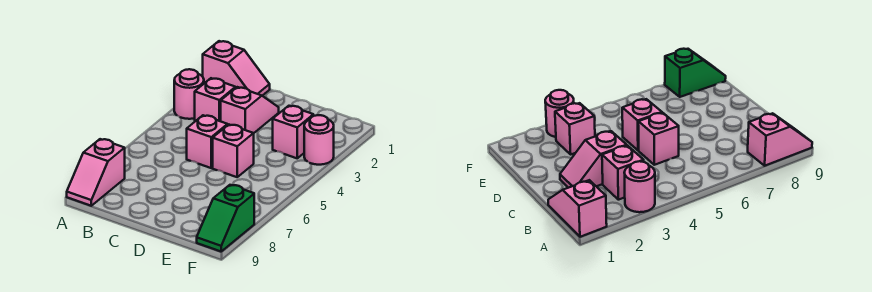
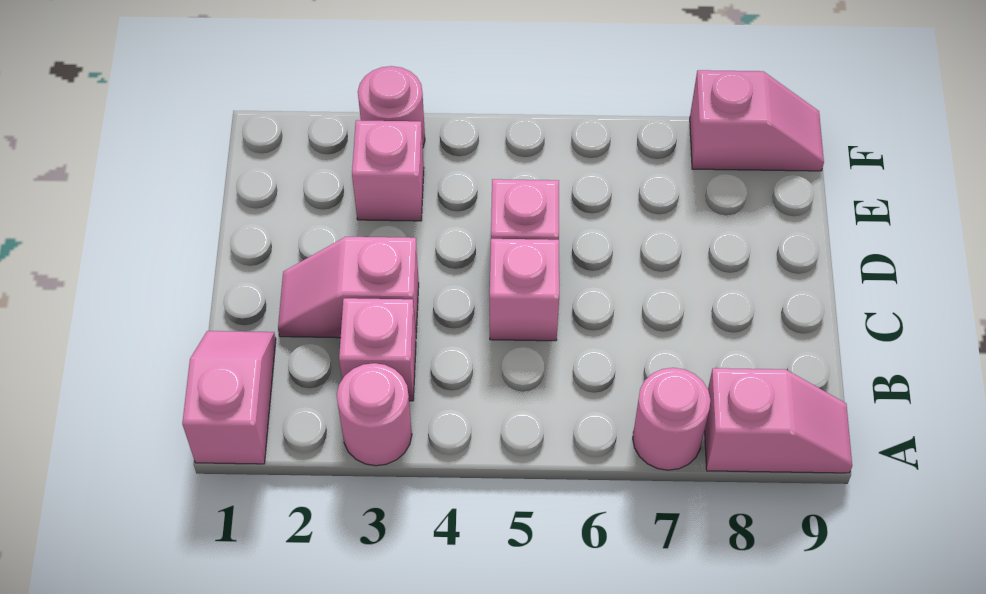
none -> pink round brick A7 level 1
green slope F8:F9 level 1 top 8 -> pink slope F8:F9 level 1 top 8

